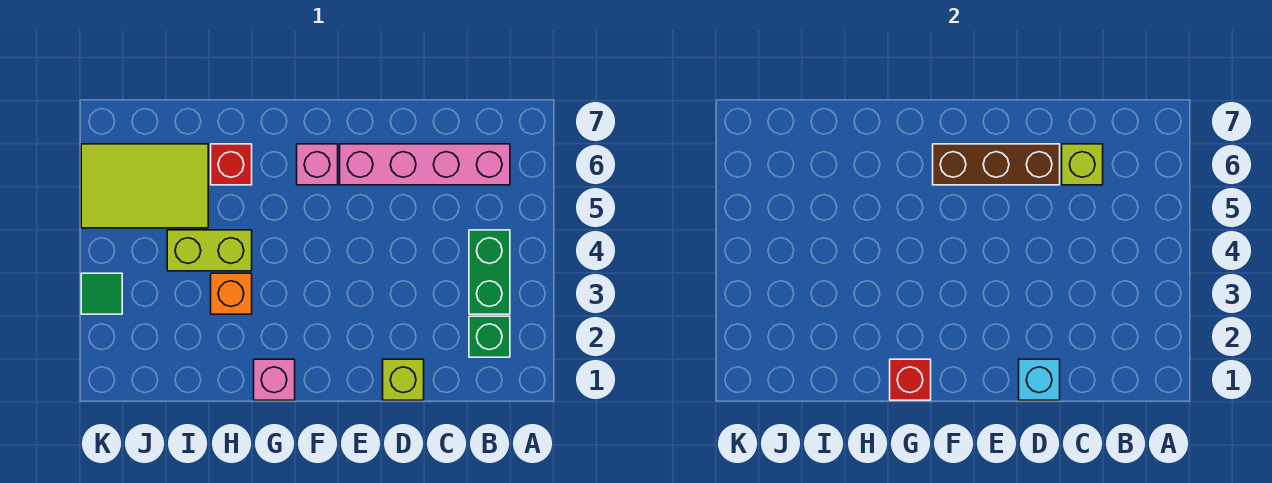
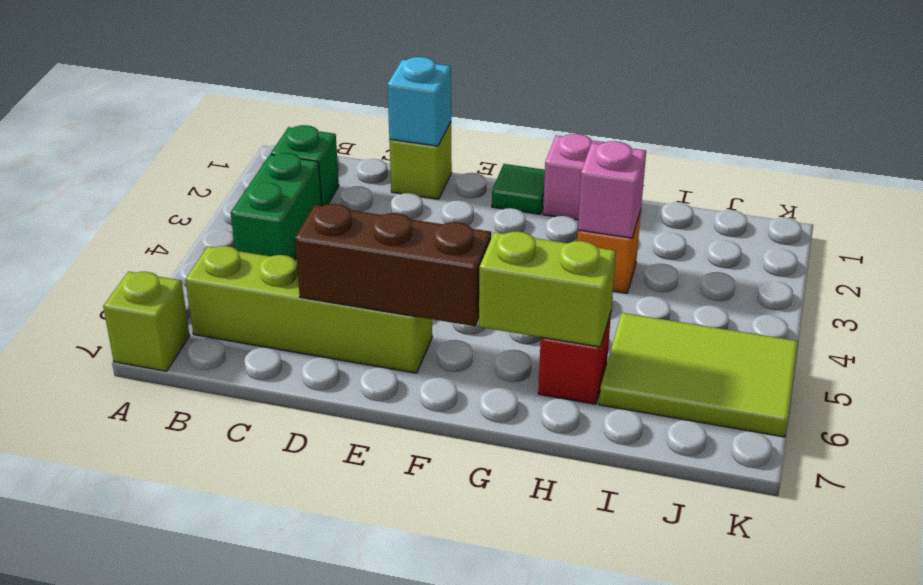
pink brick B6:E6 level 1 -> lime brick B6:E6 level 1
lime brick C6 level 2 -> lime brick A7 level 1
pink brick F6 level 1 -> pink brick H3 level 2
red brick G1 level 2 -> none
lime brick H4:I4 level 1 -> lime brick G6:H6 level 2
green tile K3 level 1 -> green tile F1 level 1

